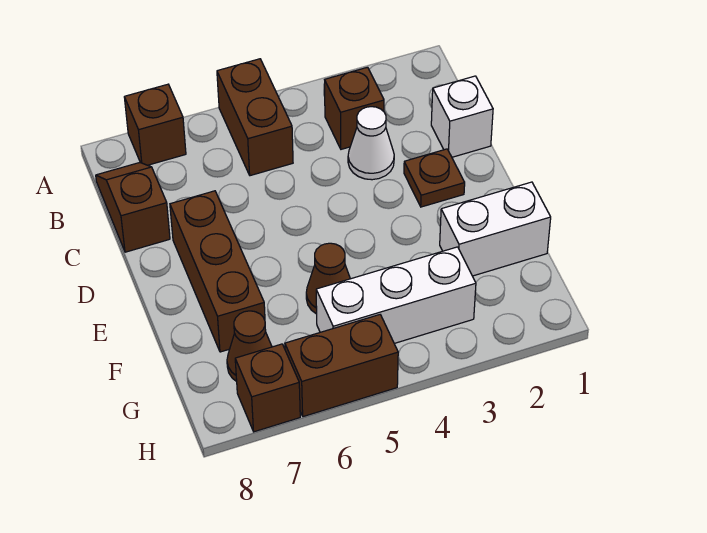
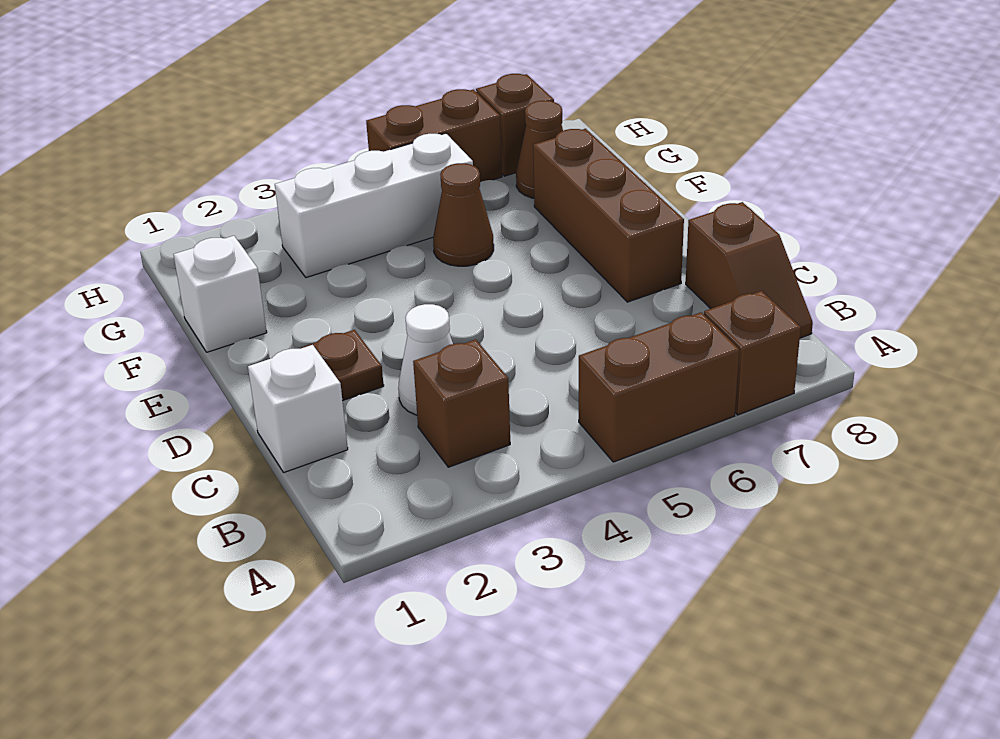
brown brick A5:B5 level 1 -> brown brick A5:A6 level 1
white brick F1:F2 level 1 -> white brick F1 level 1

